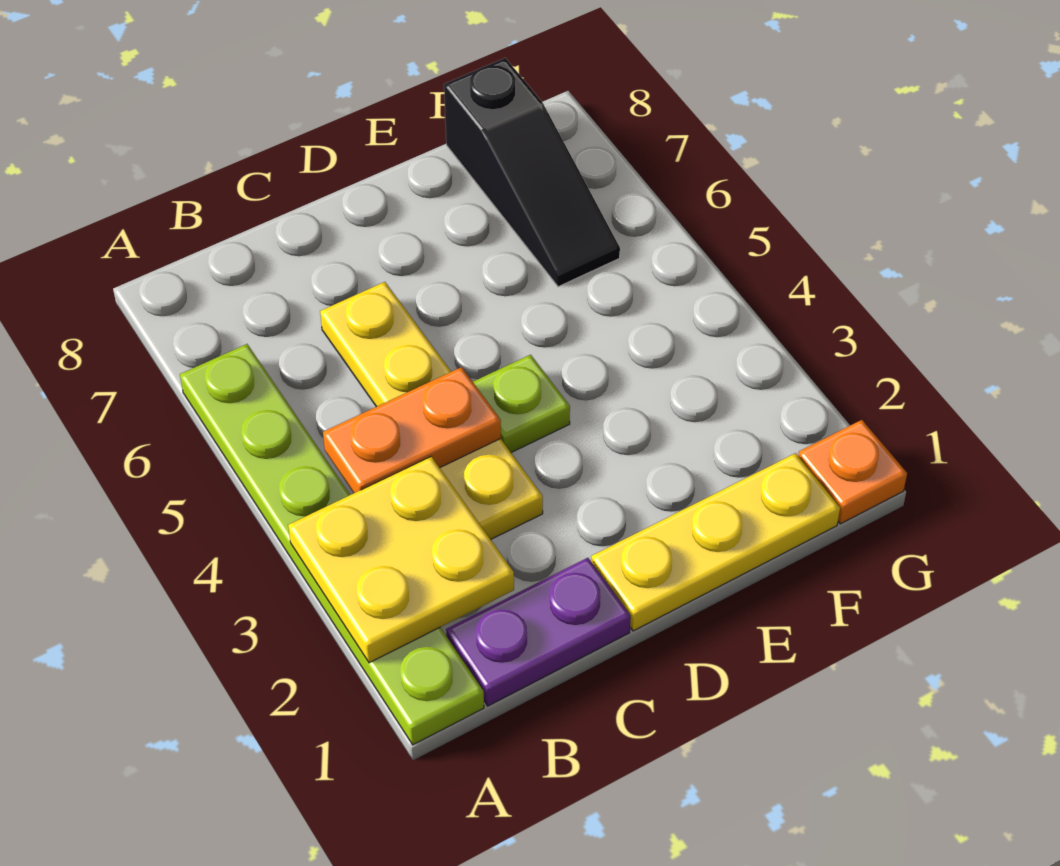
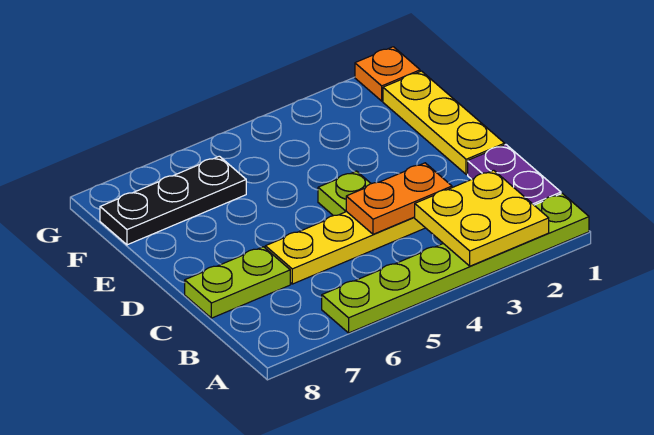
orange plate B4:C4 level 2 -> orange plate C3:C4 level 2
none -> lime plate C7:C8 level 1
black slope F6:F8 level 1 top 8 -> black plate F6:F8 level 1

